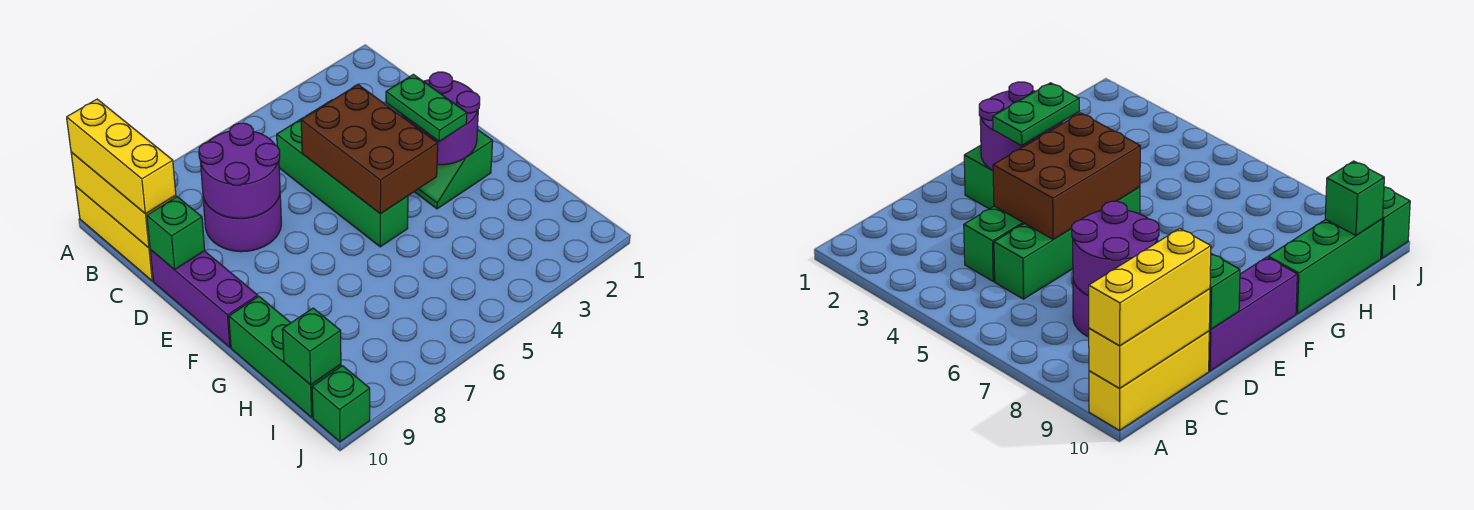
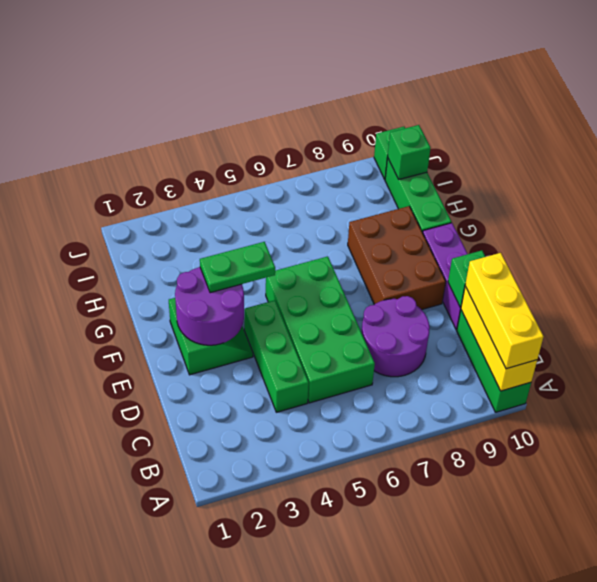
yellow brick A10:C10 level 1 -> green brick A10:C10 level 1
green brick C5:F5 level 1 -> green brick C5:F6 level 1
purple round brick C7:D8 level 2 -> none
brown brick D4:F5 level 2 -> brown brick E8:G9 level 1
green plate E3:F3 level 3 -> green plate F3:F4 level 3

